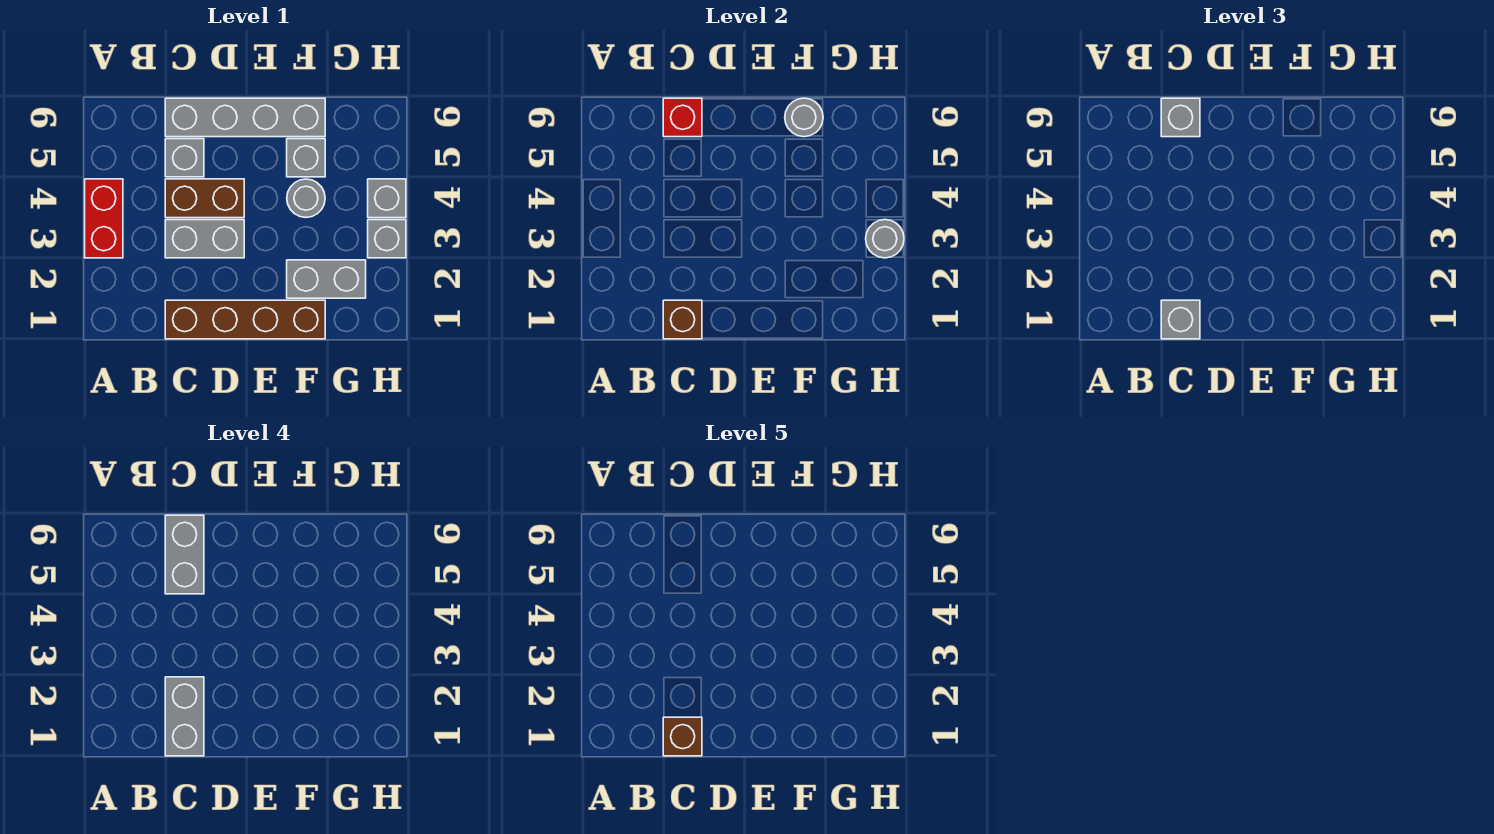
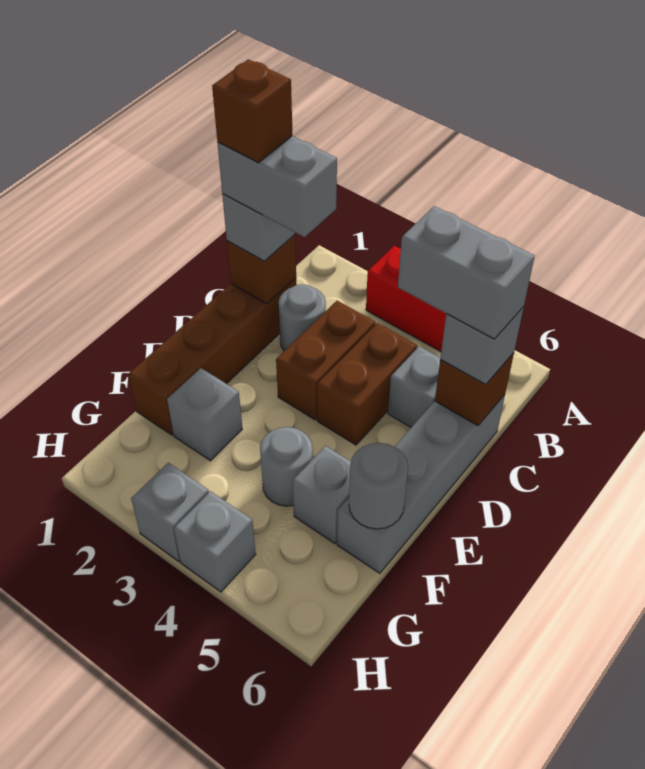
grey brick C3:D3 level 1 -> brown brick C3:D3 level 1
red brick C6 level 2 -> brown brick C6 level 2
grey brick F2:G2 level 1 -> grey brick F2 level 1
grey round brick H3 level 2 -> grey round brick C2 level 1

